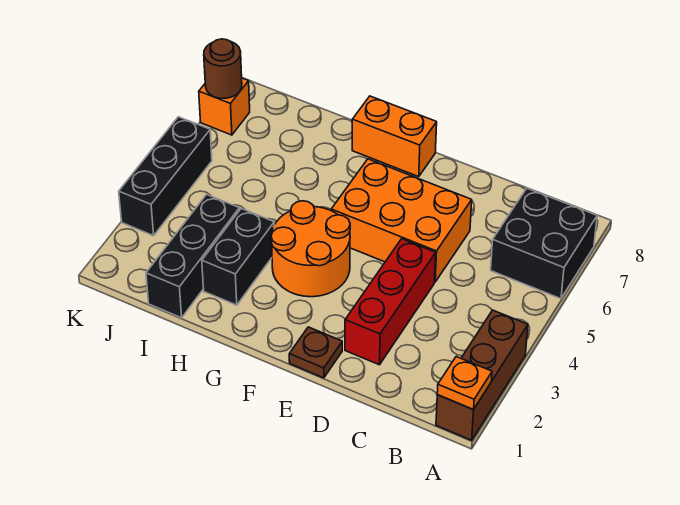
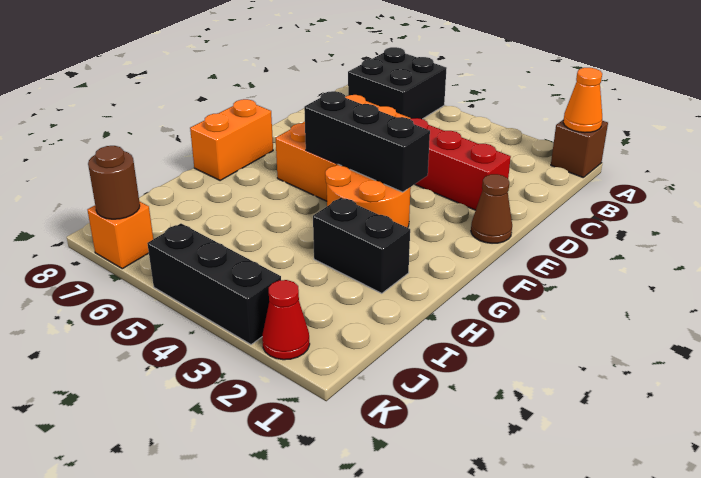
brown brick A1:A3 level 1 -> brown brick A1 level 1
orange plate A1 level 2 -> orange cone A1 level 2
brown plate E1 level 1 -> brown cone E1 level 1
black brick I1:I3 level 1 -> black brick F3:F5 level 2
none -> red cone K2 level 1

